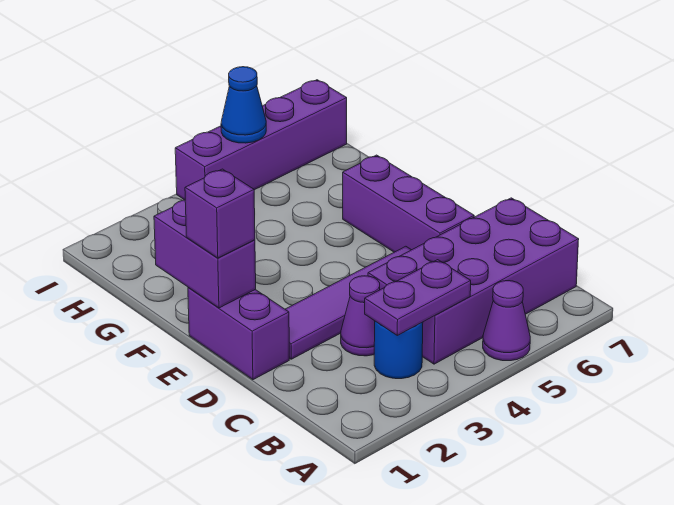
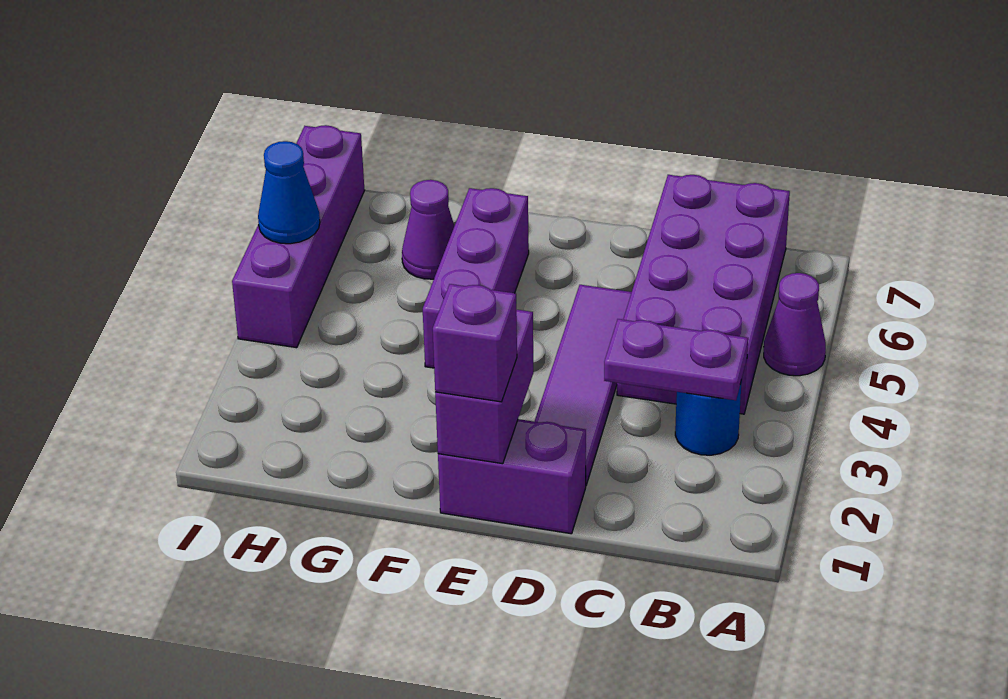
purple plate B3:B4 level 2 -> purple plate B3:C3 level 2
purple cone C3 level 1 -> purple cone G6 level 1
purple brick D6:F6 level 1 -> purple brick F4:F6 level 1
purple brick E1:F1 level 2 -> purple brick E1:E2 level 2

